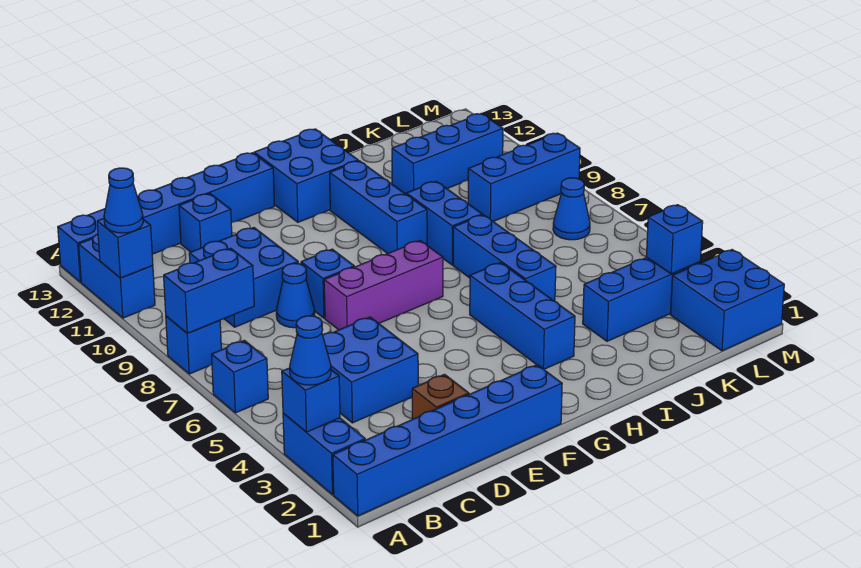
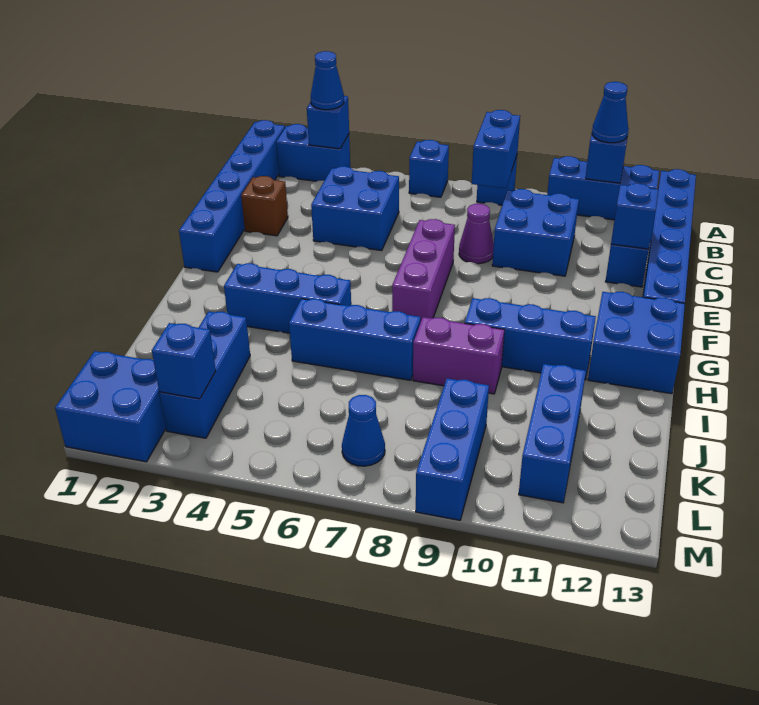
blue brick A11:A12 level 1 -> blue brick A10:A12 level 1
blue cone D8 level 1 -> purple cone D8 level 1
blue brick E8 level 1 -> blue brick D12 level 2
blue brick I8:I9 level 1 -> purple brick I8:I9 level 1

